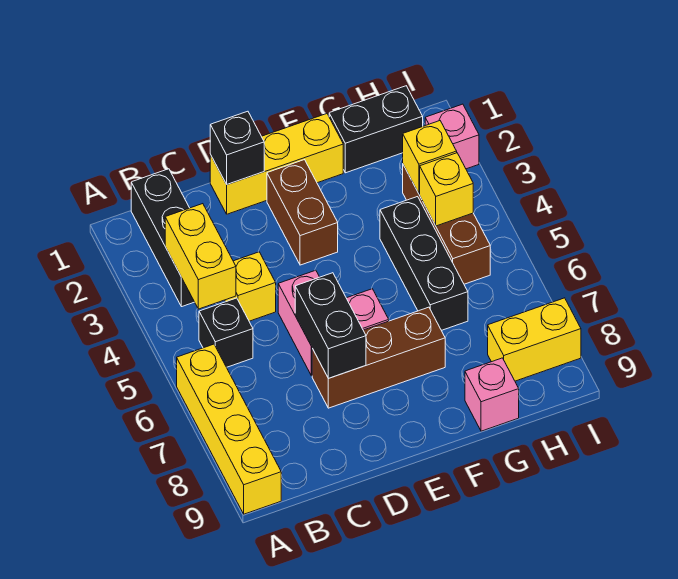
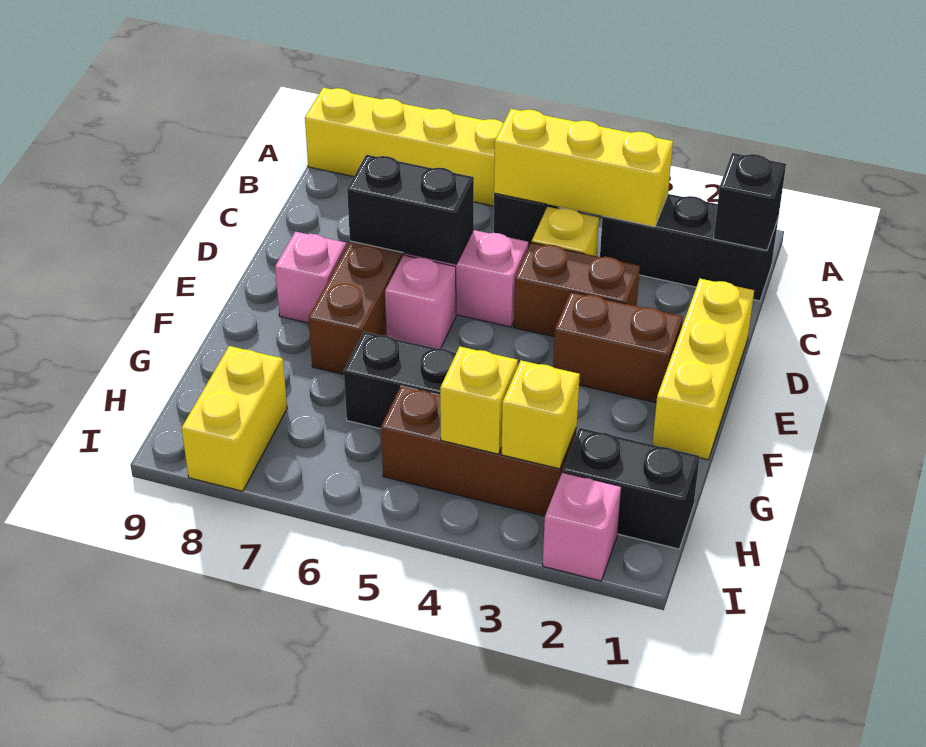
yellow brick B3:B4 level 2 -> yellow brick B3:B5 level 2
black brick D1 level 2 -> black brick B1 level 2
none -> brown brick D3:D4 level 1
black brick G1:H1 level 1 -> black brick H1:H2 level 1
pink brick G9 level 1 -> pink brick E8 level 1

